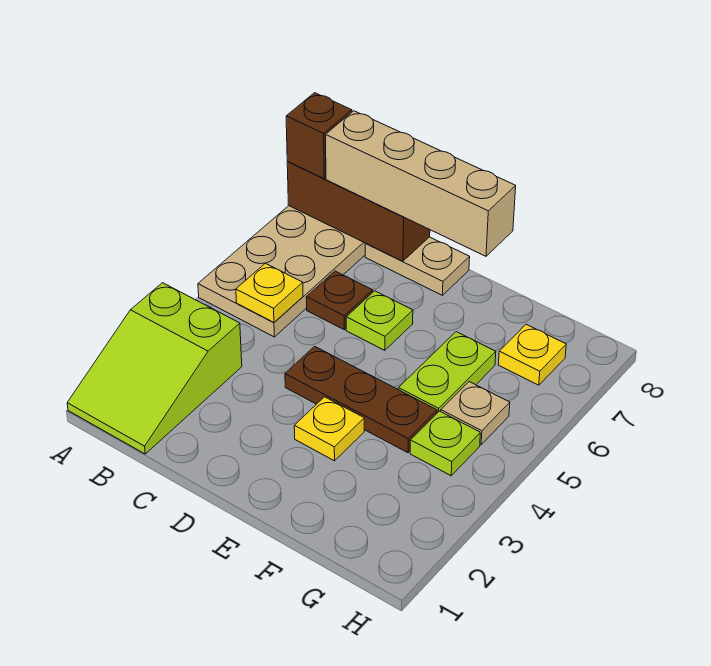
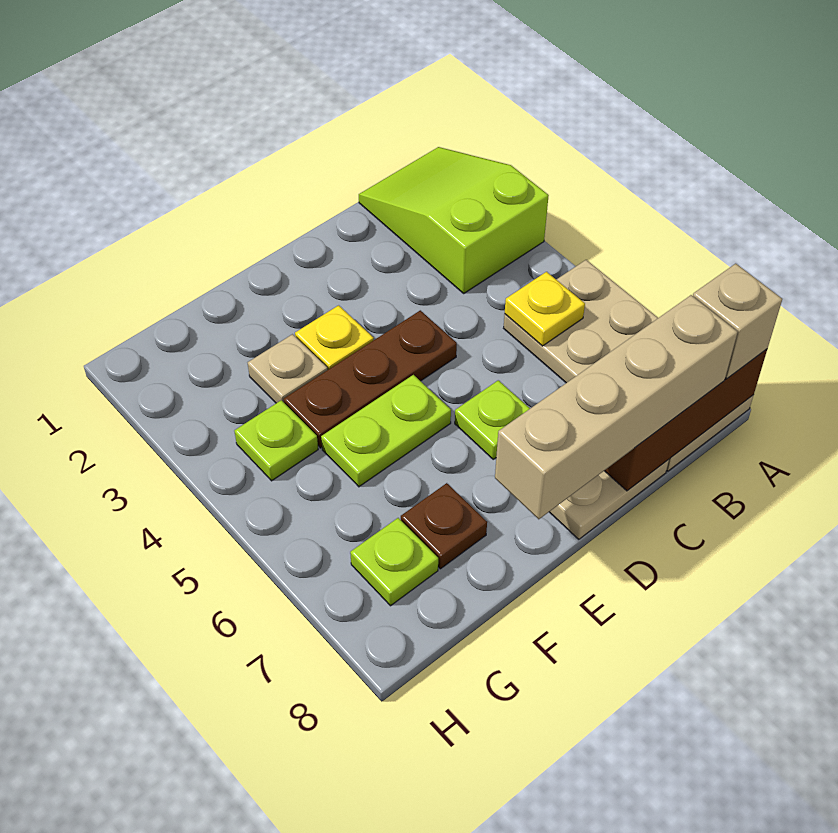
brown brick A8 level 3 -> tan brick A8 level 3
brown plate C6 level 1 -> brown plate F7 level 1
lime plate F5:F6 level 1 -> lime plate E5:F5 level 1
tan plate G5 level 1 -> tan plate F3 level 1
yellow plate G7 level 1 -> lime plate G7 level 1

